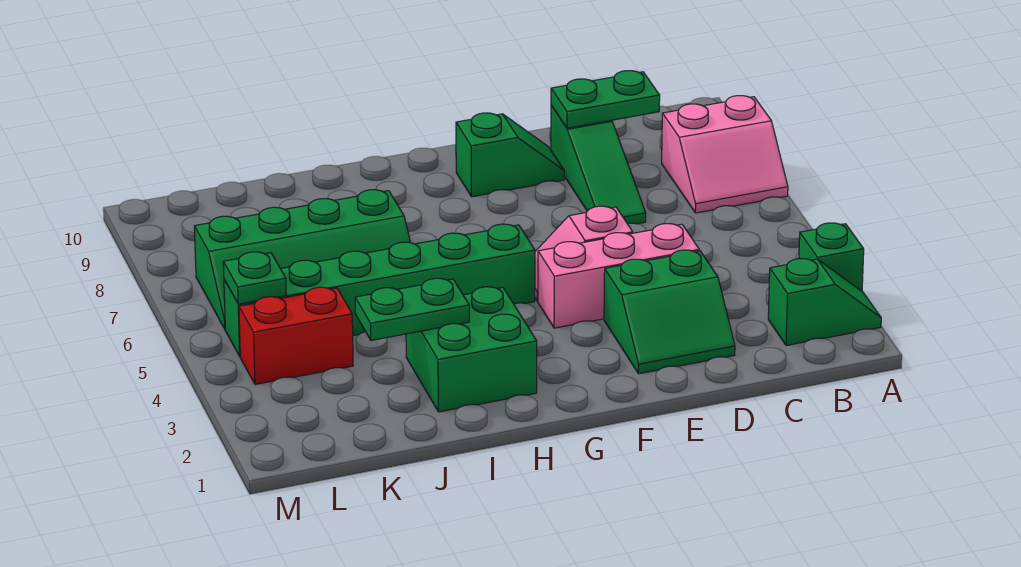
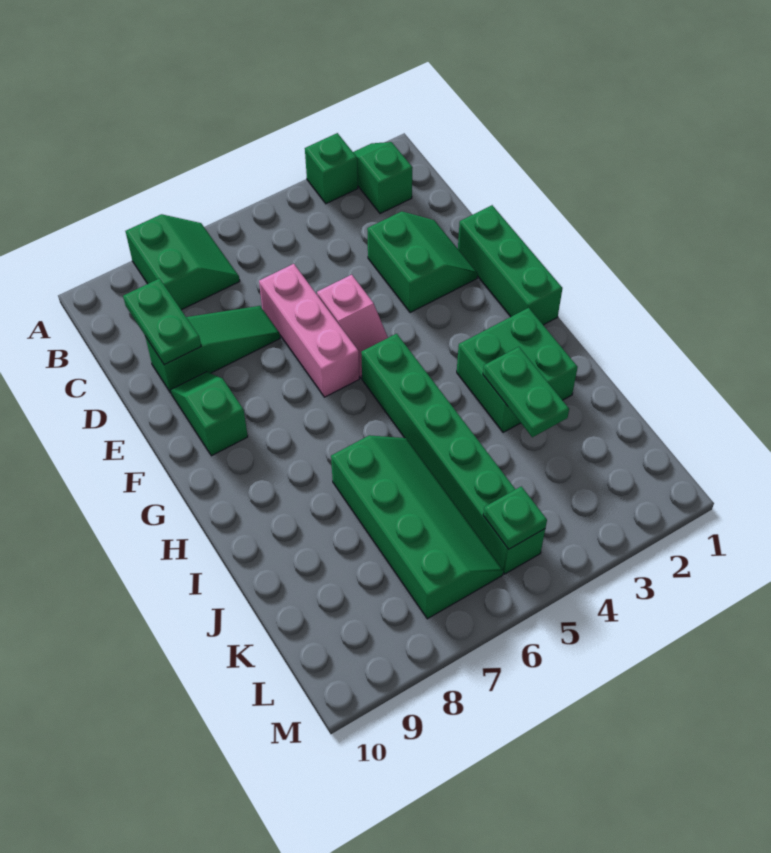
pink slope A7:B8 level 1 top 8 -> green slope A7:B8 level 1 top 8
pink brick D4:F4 level 1 -> pink brick D6:F6 level 1
none -> green brick E1:G1 level 1
red brick K4:L4 level 1 -> none

